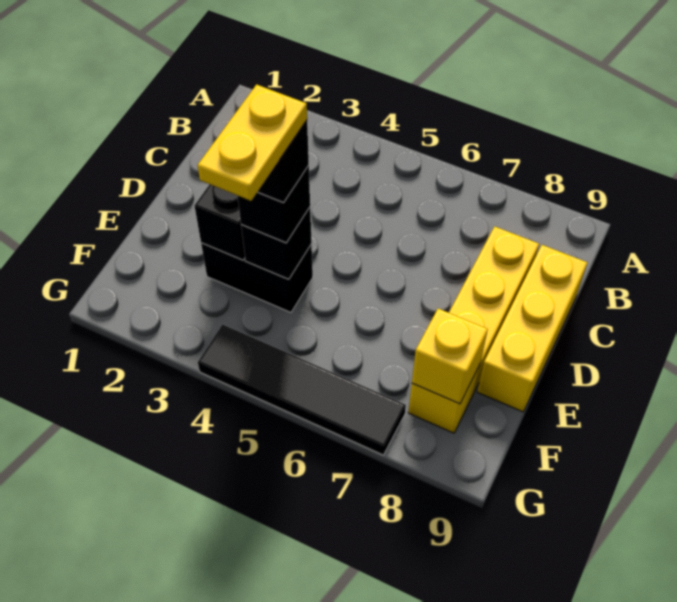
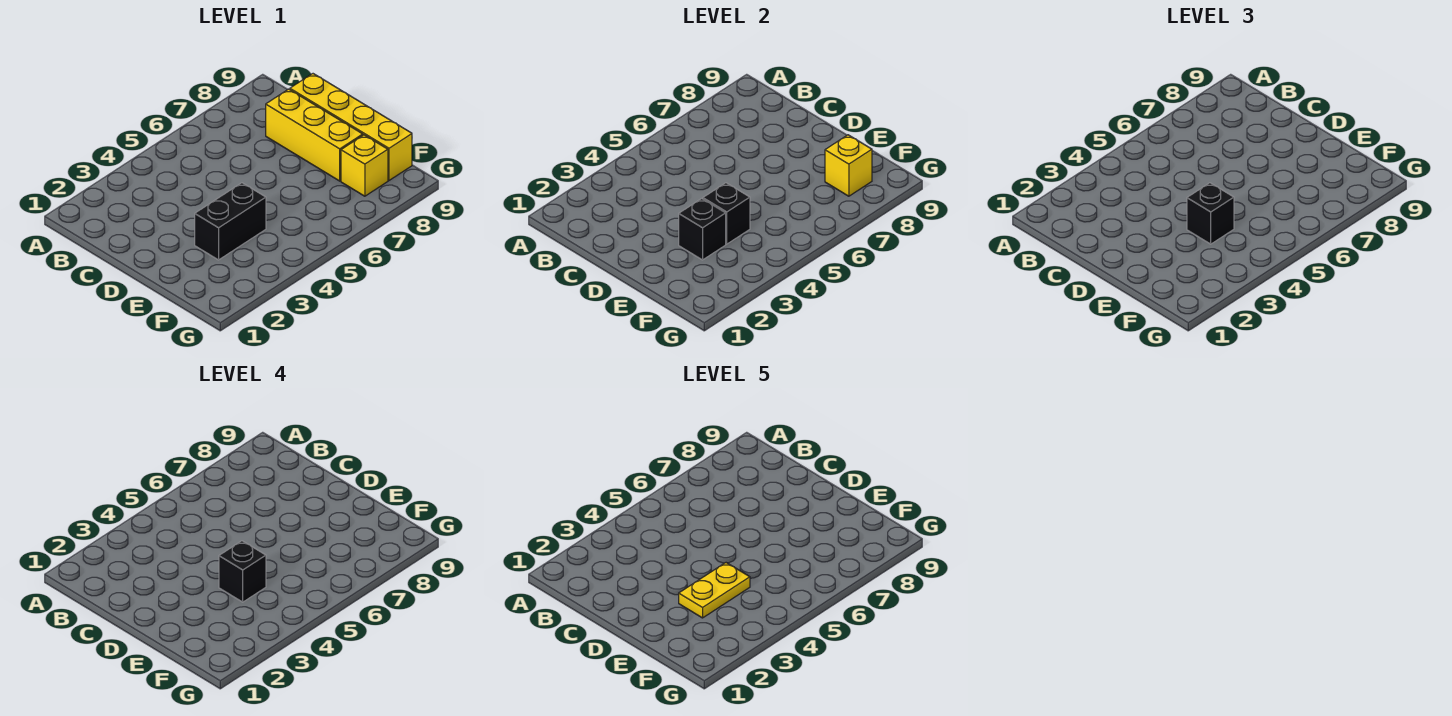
yellow brick C9:E9 level 1 -> yellow brick C9:F9 level 1
yellow plate E4:F4 level 5 -> yellow plate E3:E4 level 5
black tile G4:G7 level 1 -> none

